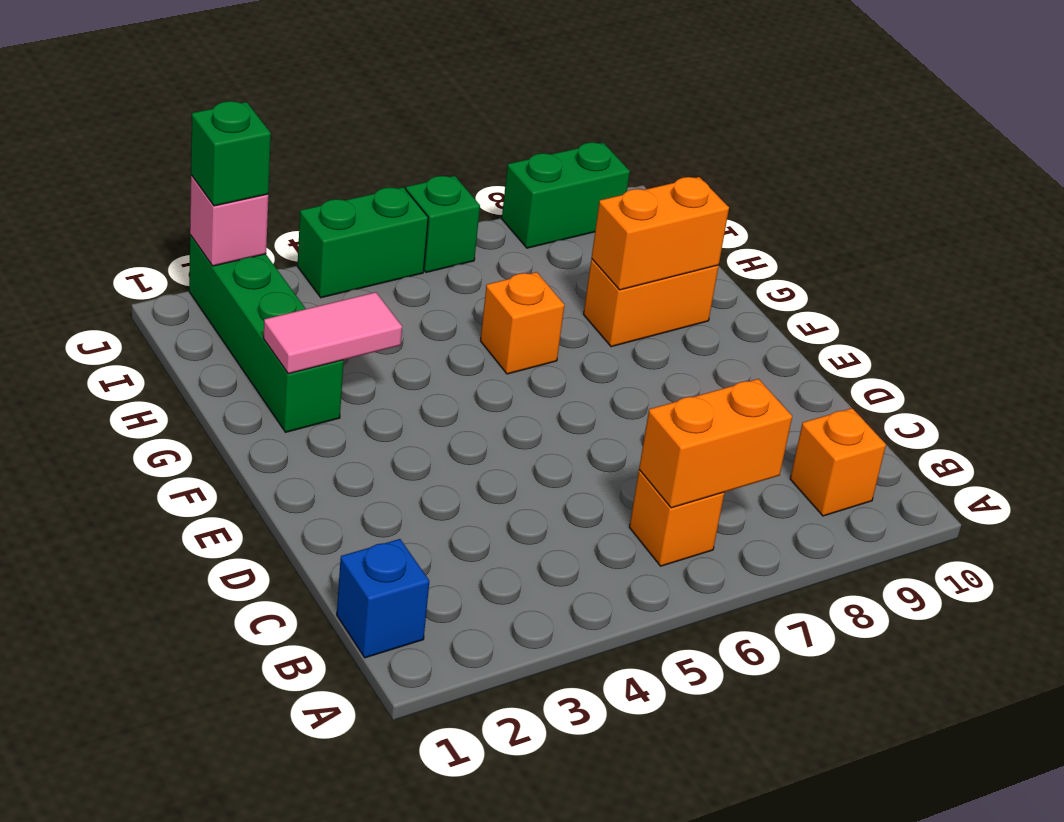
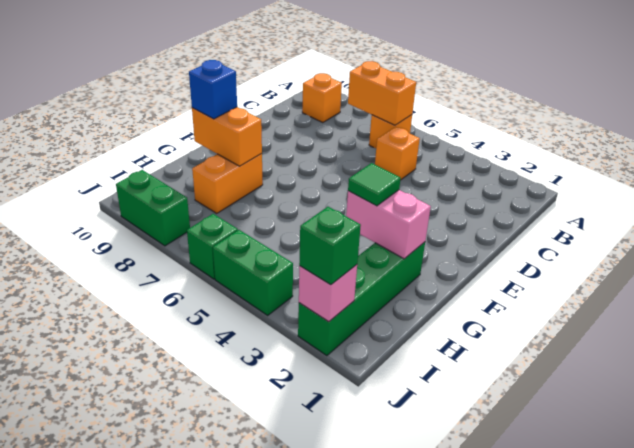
blue brick B1 level 1 -> blue brick G9 level 3
pink tile G2:G3 level 2 -> pink brick G2:G3 level 2
none -> green tile G3 level 3
orange brick G6 level 1 -> orange brick C5 level 1
orange brick G8:G9 level 1 -> orange brick G8:H8 level 1

